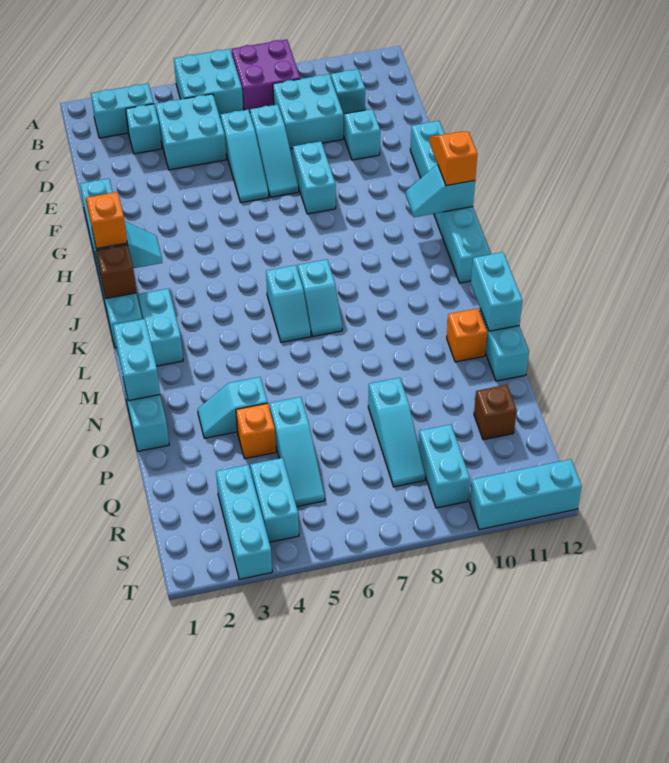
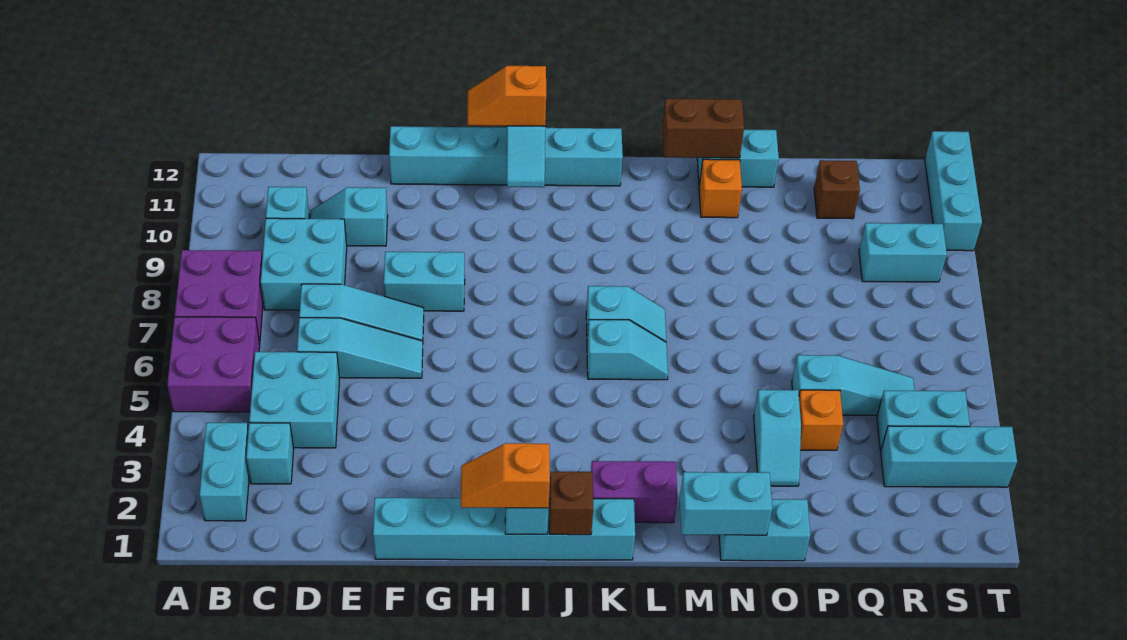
cyan brick A5:B6 level 1 -> purple brick A5:B6 level 1
cyan brick K2:L2 level 1 -> purple brick K2:L2 level 1
cyan brick M12:N12 level 2 -> brown brick M12:N12 level 2
cyan slope P8:R8 level 1 top P -> none

